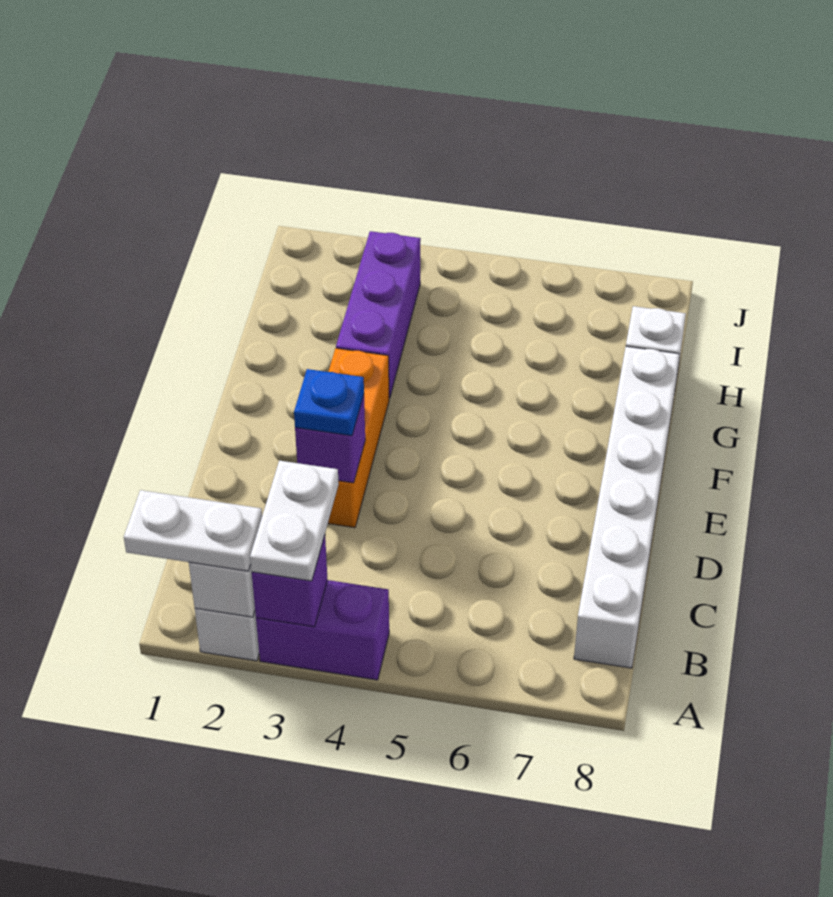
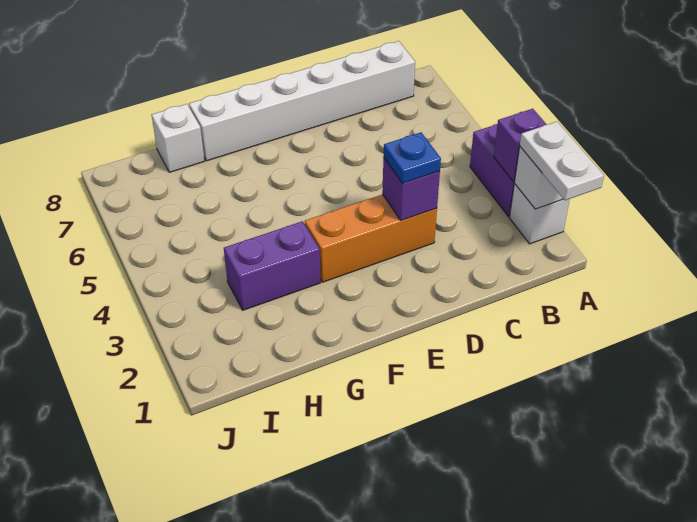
white plate A3:B3 level 3 -> none
purple brick G3:I3 level 1 -> purple brick G3:H3 level 1

